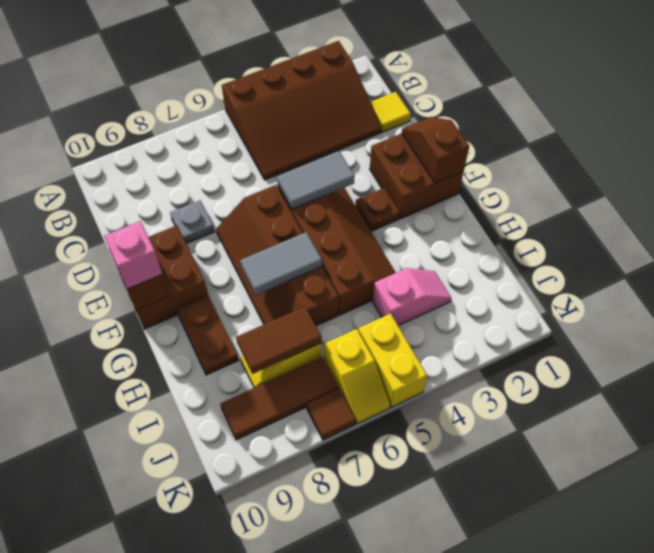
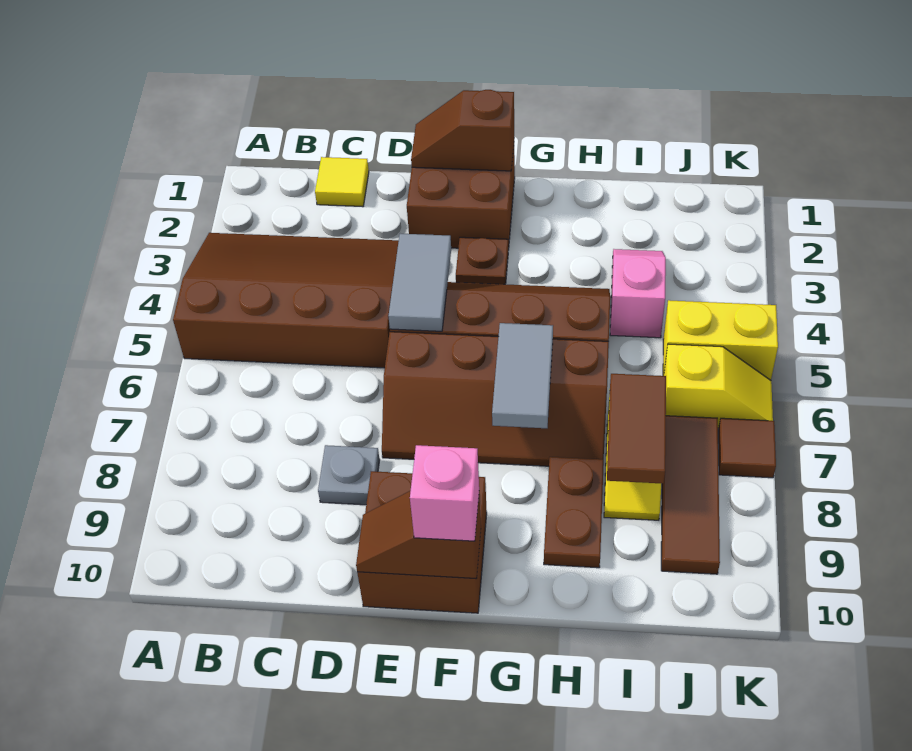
brown slope A2:C5 level 1 top A -> brown slope A3:D5 level 1 top 5
brown plate G9:H9 level 1 -> brown plate H8:H9 level 1

